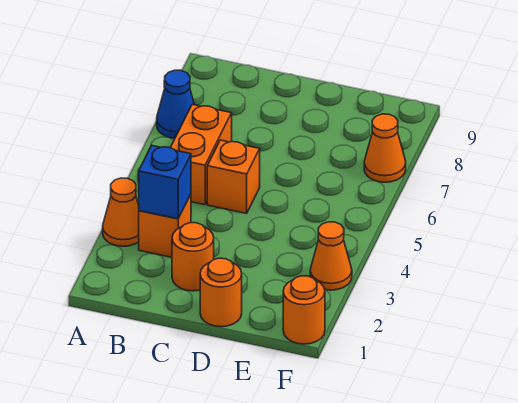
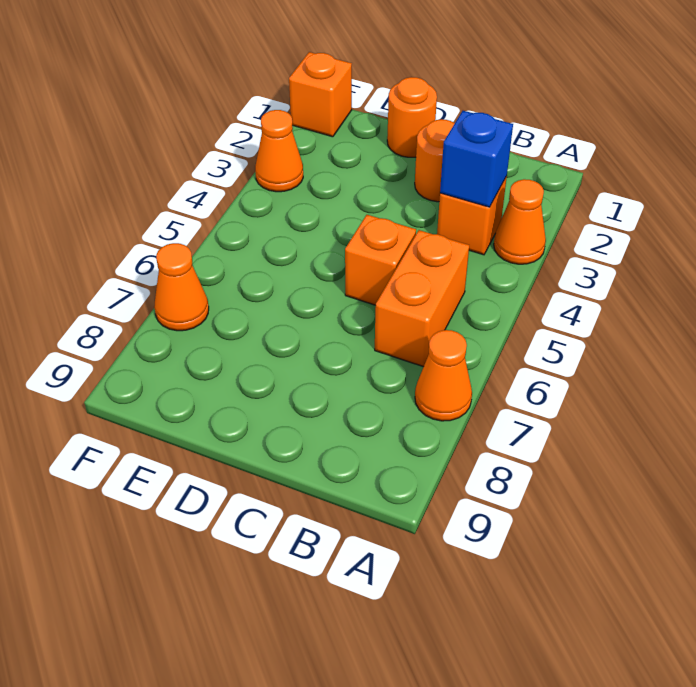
blue cone A7 level 1 -> orange cone A7 level 1
orange round brick F1 level 1 -> orange brick F1 level 1

